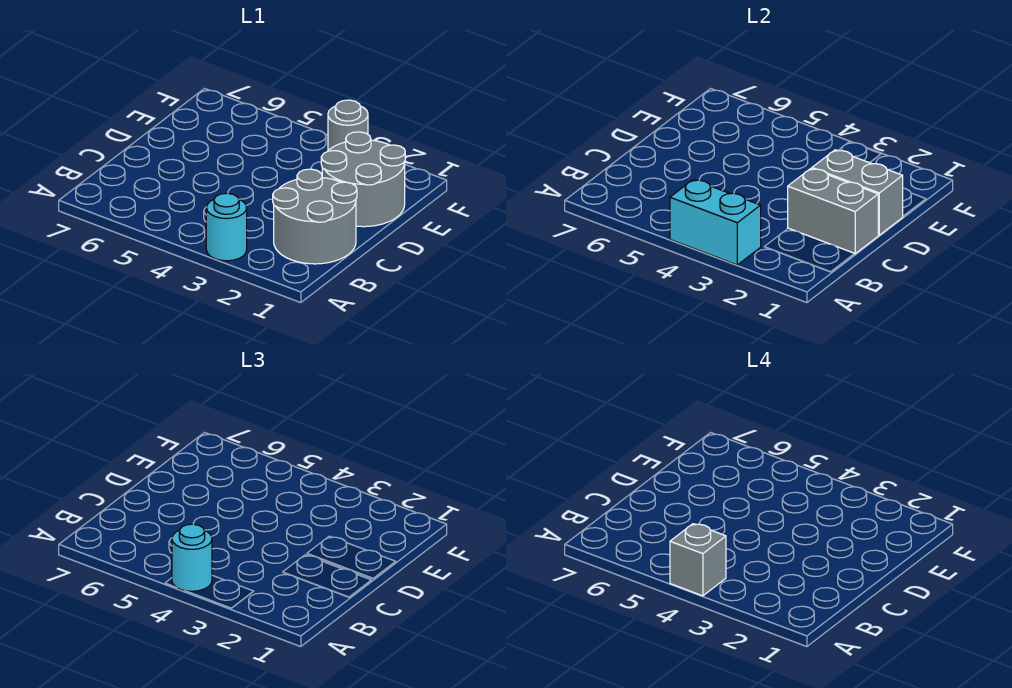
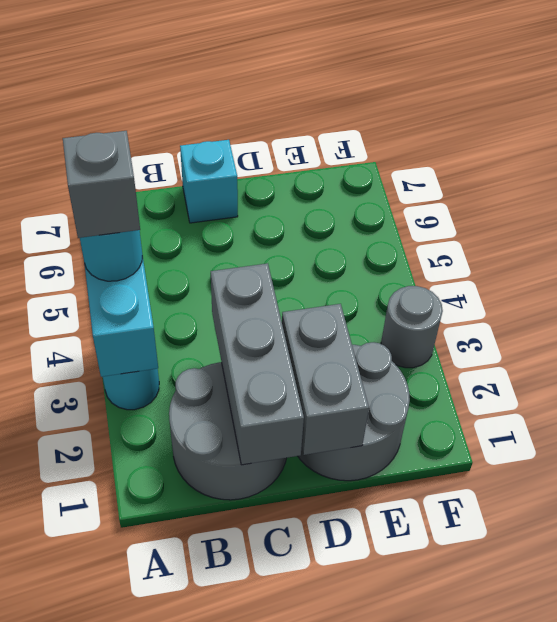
grey brick C1:C2 level 2 -> grey brick C1:C3 level 2
none -> cyan brick C7 level 1

